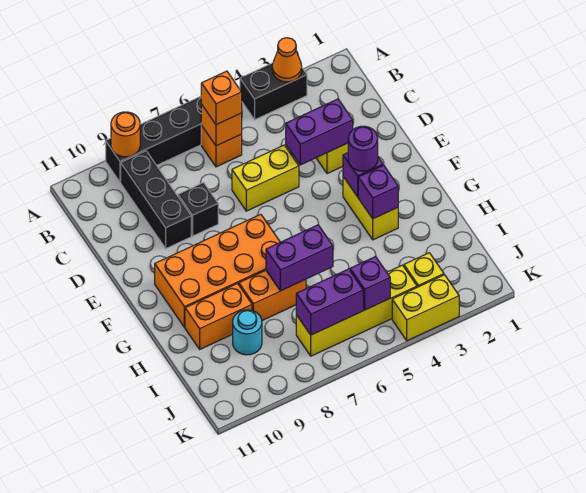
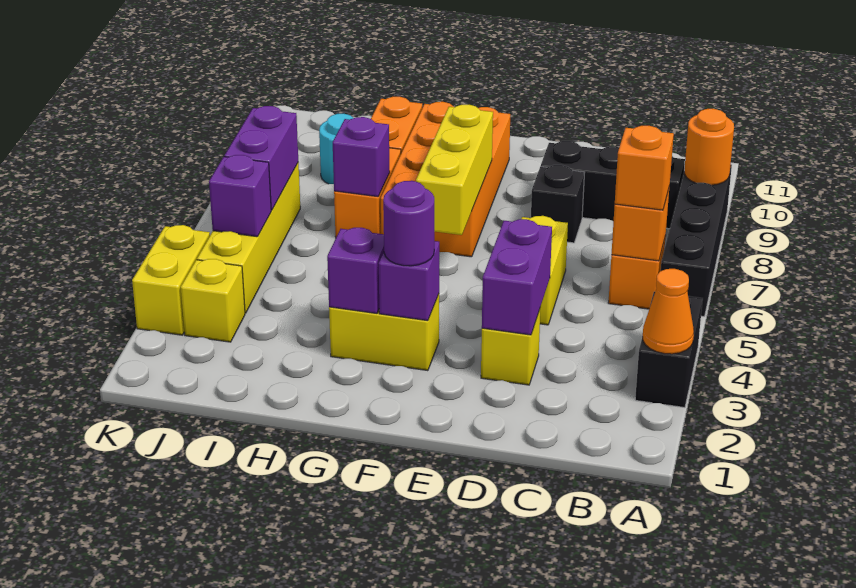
none -> yellow brick F6:F8 level 2
purple brick H6:H7 level 2 -> purple brick H7 level 2

